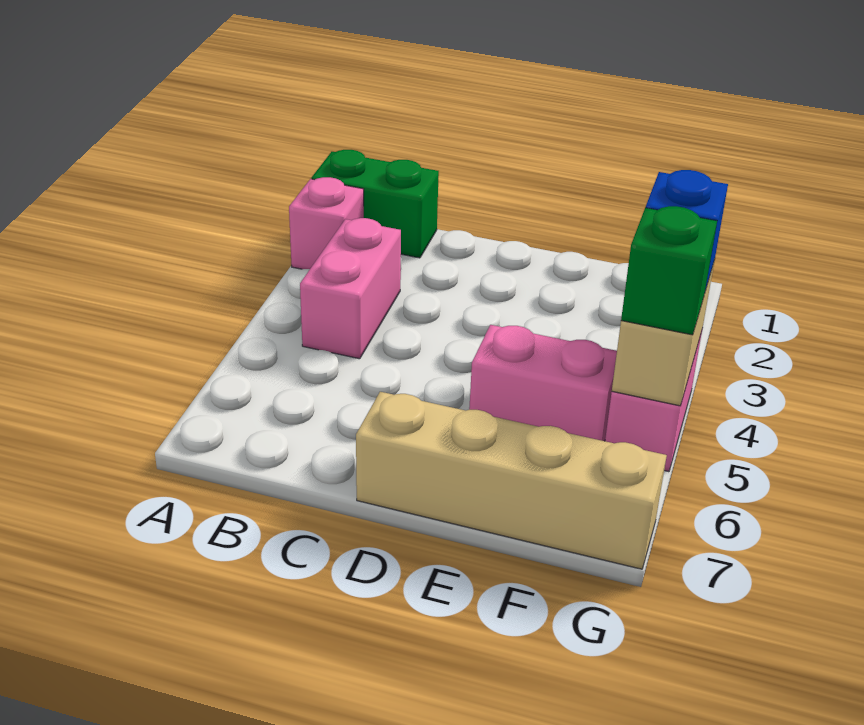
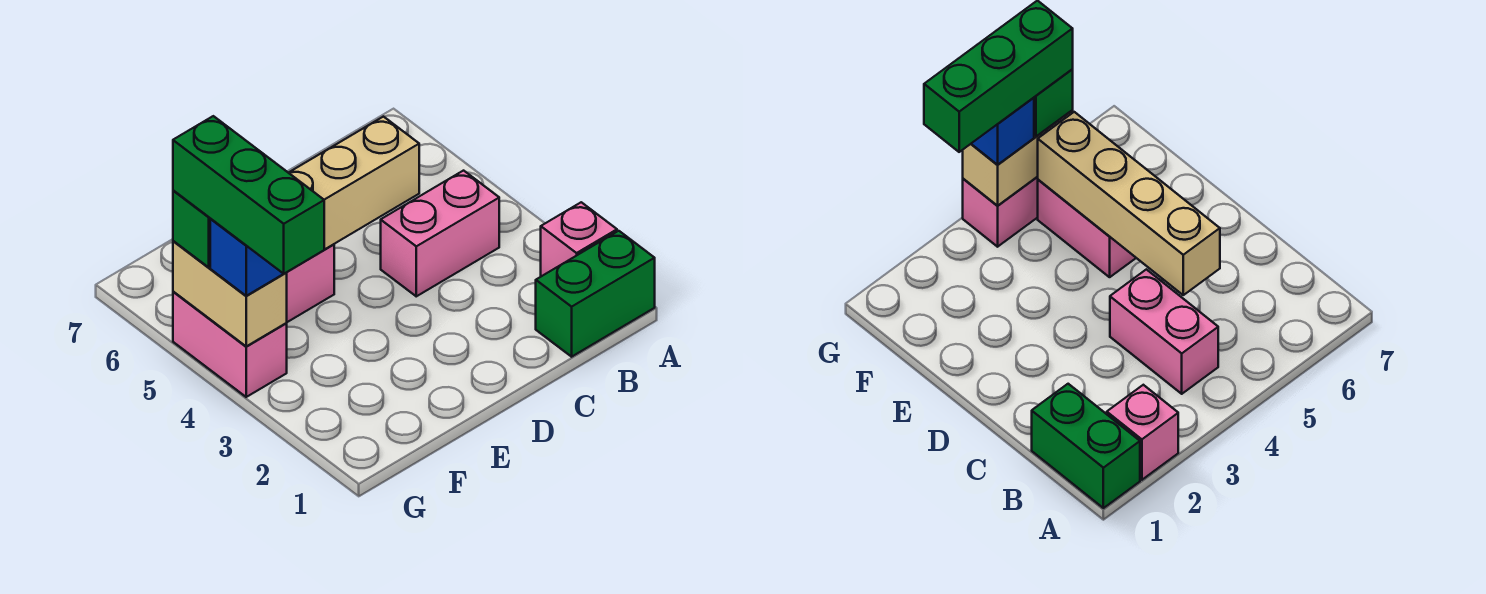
pink brick B3:B4 level 1 -> pink brick B4:C4 level 1
tan brick D7:G7 level 1 -> tan brick C5:F5 level 2
none -> green brick G3:G5 level 4

